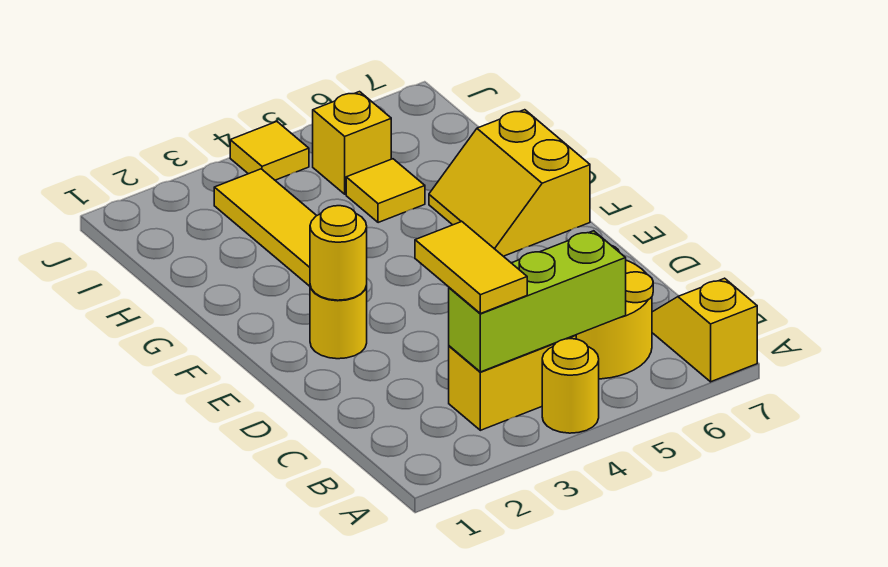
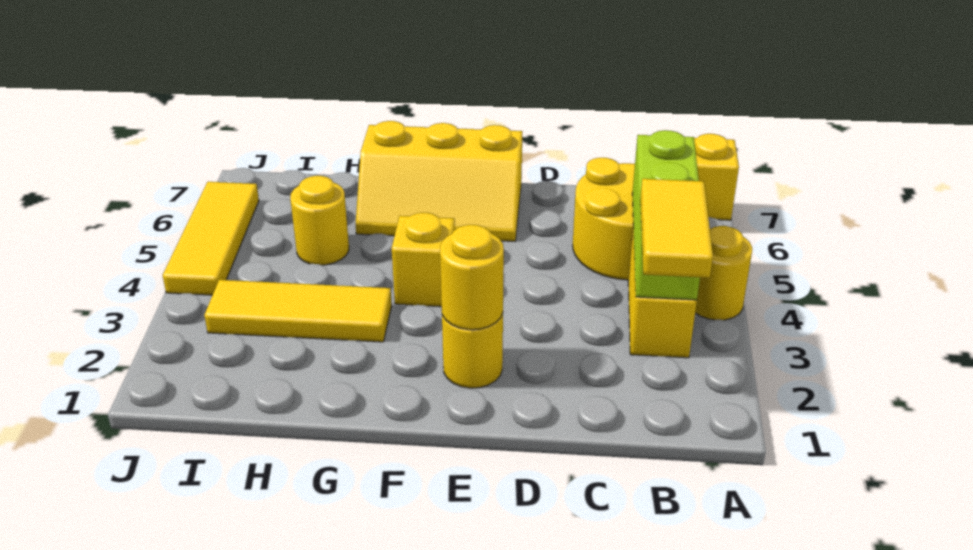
yellow tile B3:C3 level 3 -> yellow tile B2:B3 level 3
yellow slope F6:G7 level 1 top 7 -> yellow slope E6:G7 level 1 top 7
yellow tile H5 level 1 -> yellow round brick H5 level 1
yellow brick I5 level 1 -> yellow brick F4 level 1
yellow tile J4 level 1 -> yellow tile J4:J6 level 1

